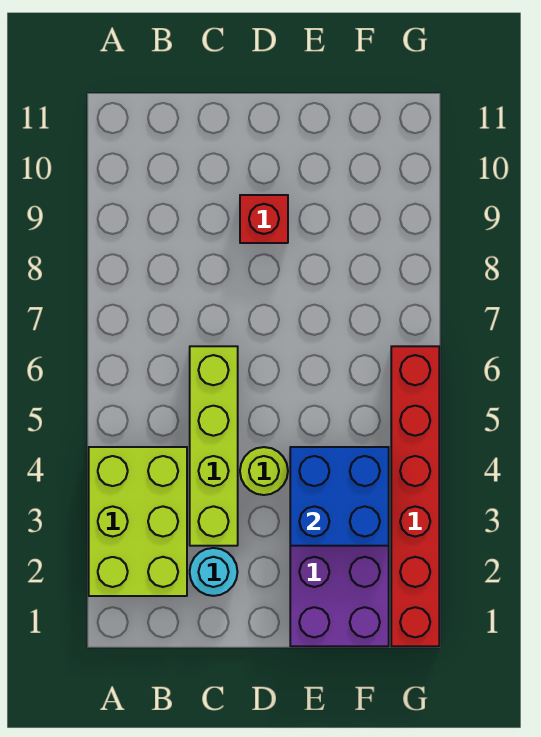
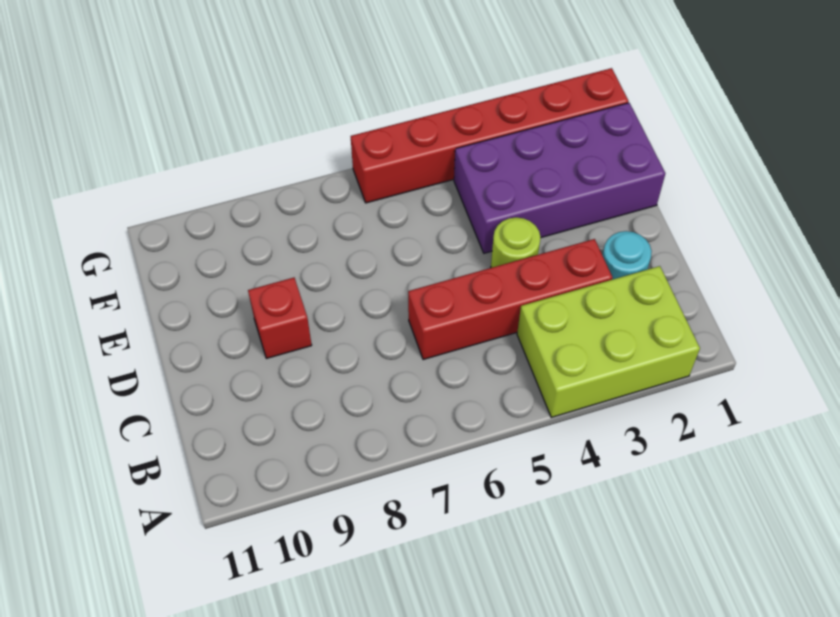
lime brick C3:C6 level 1 -> red brick C3:C6 level 1
blue brick E3:F4 level 2 -> none

